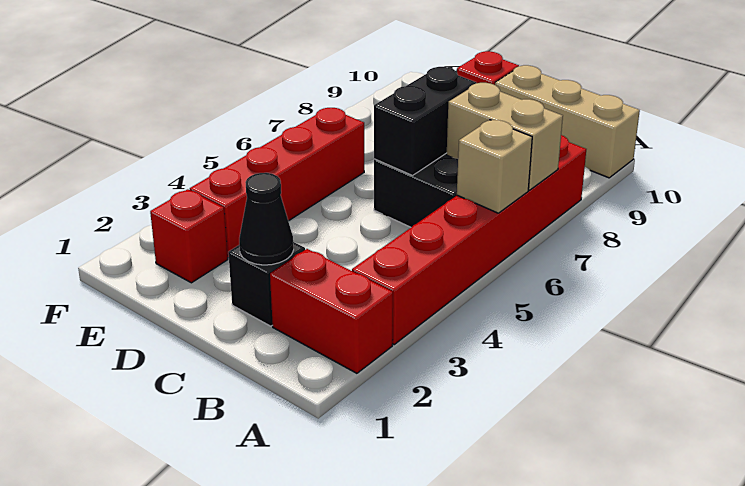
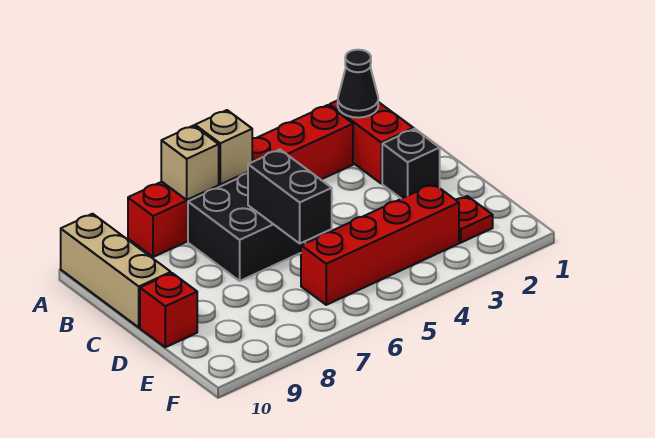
tan brick A7:B7 level 2 -> tan brick A7 level 2
black cone C2 level 2 -> black cone A2 level 2
black brick C6:C7 level 2 -> black brick C6:D6 level 2
red brick E2 level 1 -> red plate E2 level 1

